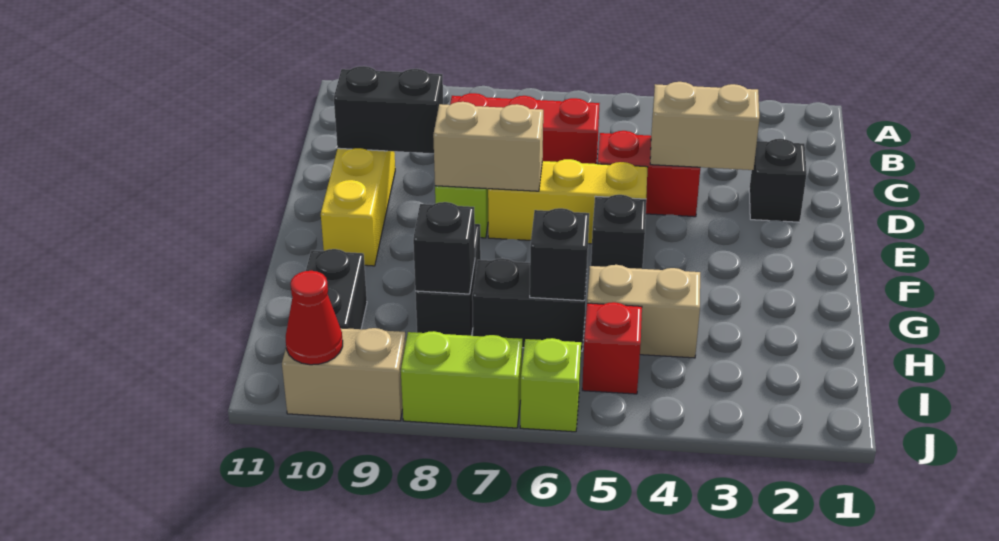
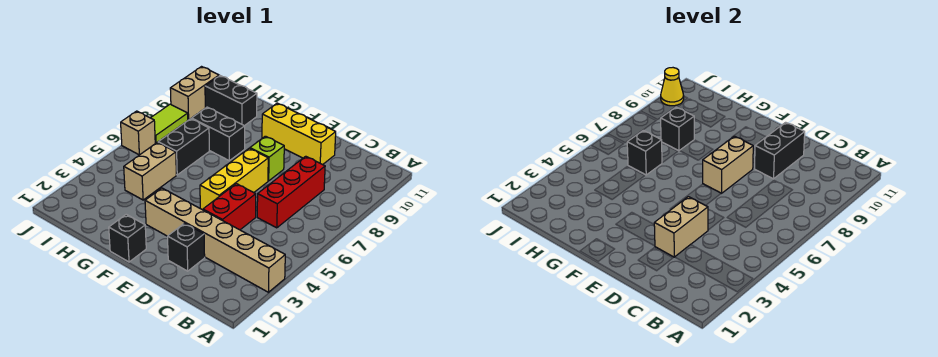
none -> tan brick A3:F3 level 1
black brick F5 level 1 -> black brick F1 level 1
red brick I5 level 1 -> none
lime brick J6 level 1 -> tan brick J6 level 1
lime brick J7:J8 level 1 -> lime tile J7:J8 level 1
red cone J10 level 2 -> yellow cone J10 level 2

